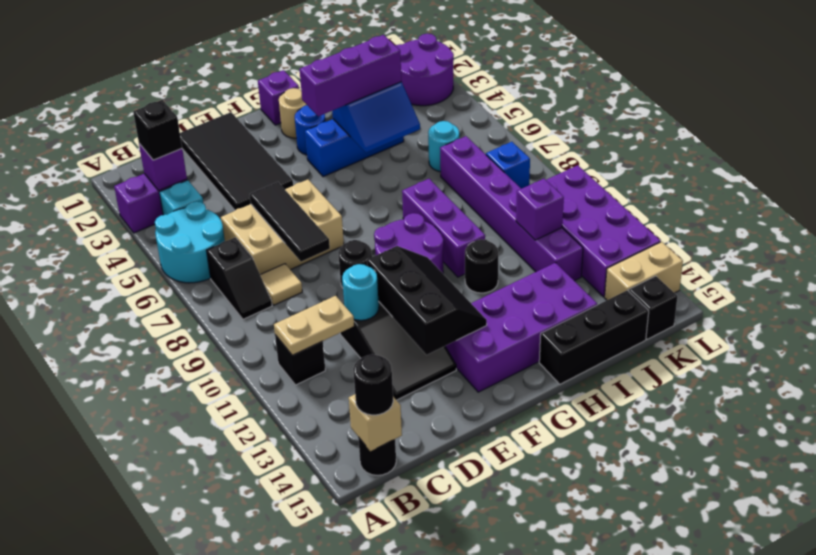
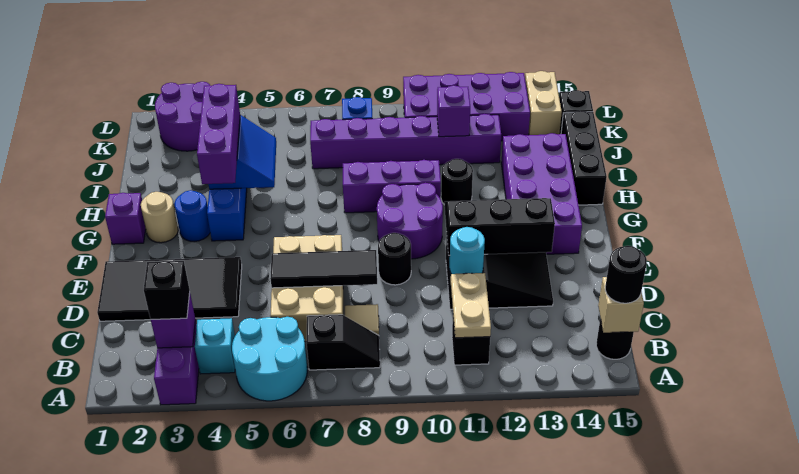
cyan round brick J6 level 1 -> none

